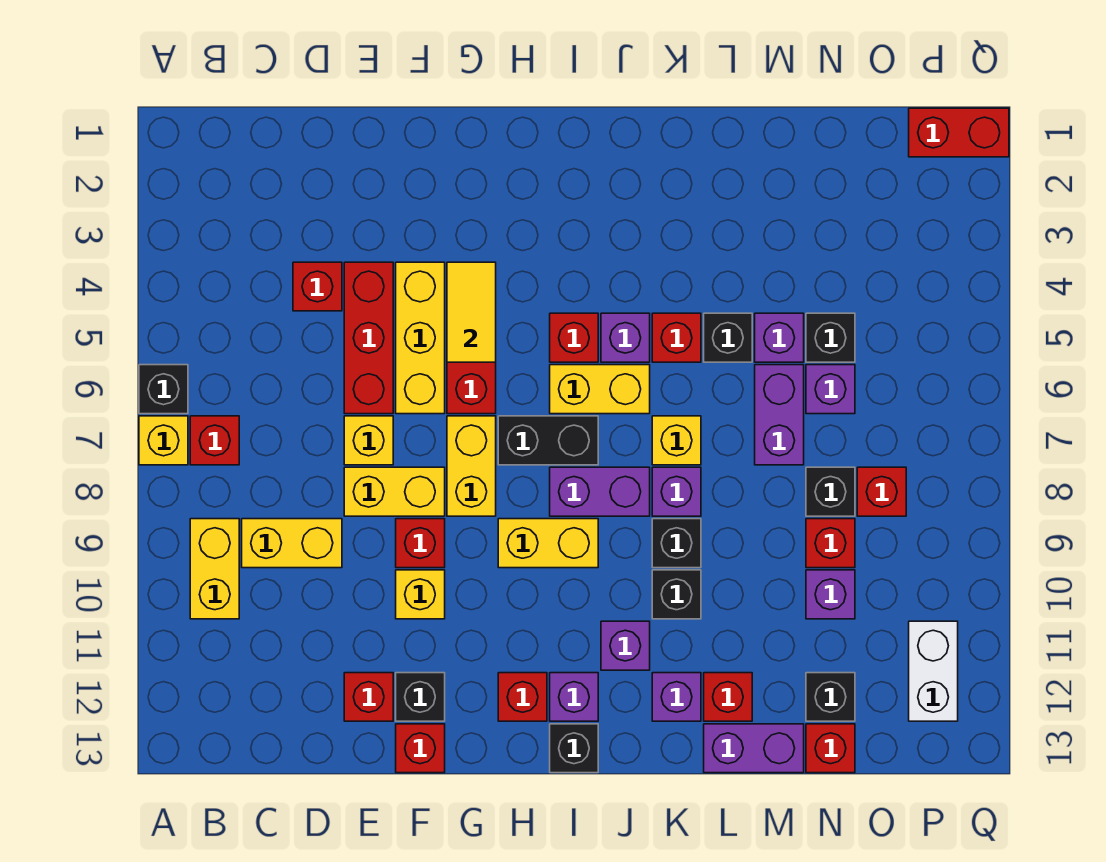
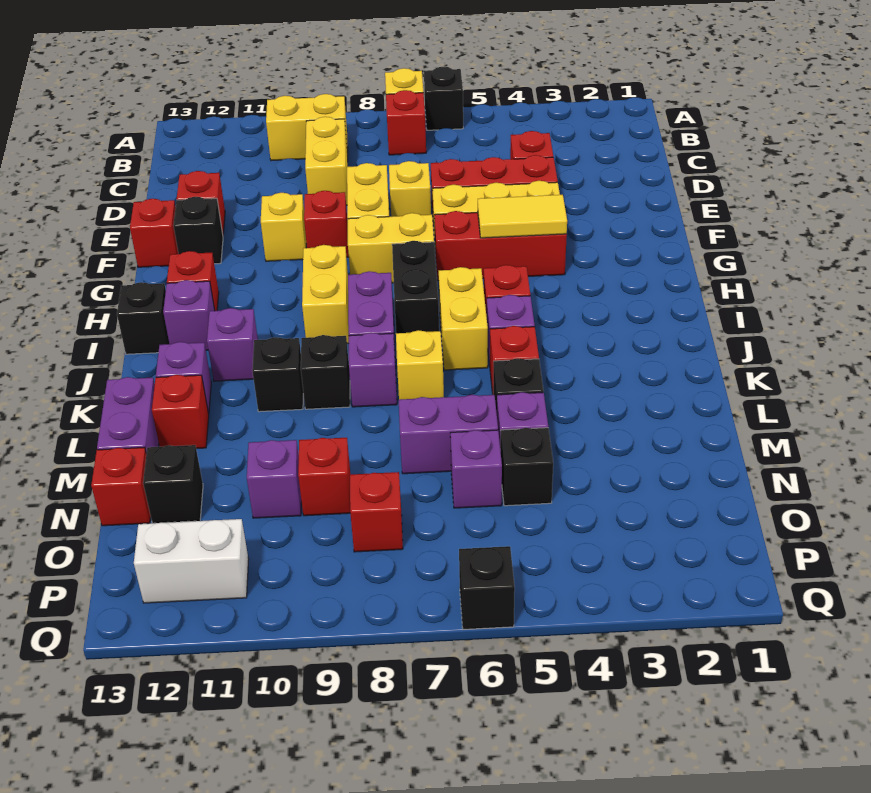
black brick N8 level 1 -> black brick Q6 level 1
red brick P1:Q1 level 1 -> none

